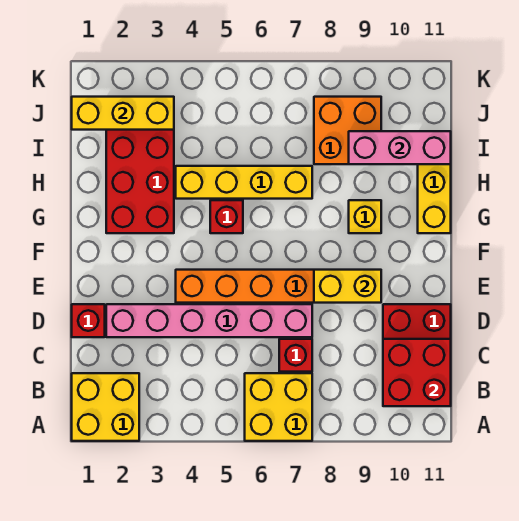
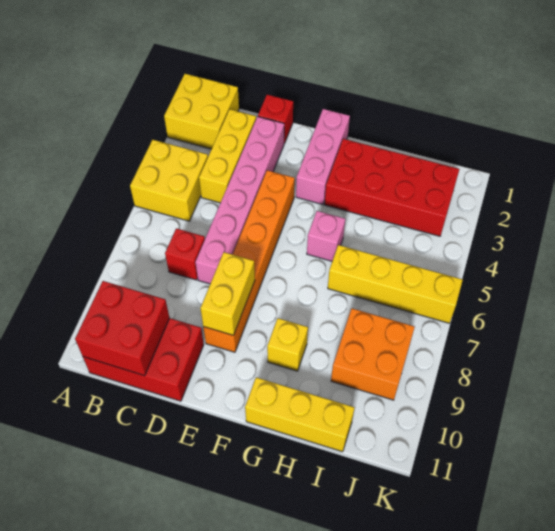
yellow brick A6:B7 level 1 -> yellow brick A4:B5 level 1
red brick G5 level 1 -> pink brick G5 level 1
yellow brick H4:H7 level 1 -> yellow brick H6:K6 level 1
pink brick I9:I11 level 2 -> pink brick F1:F3 level 1
yellow brick J1:J3 level 2 -> yellow brick C2:C4 level 1

